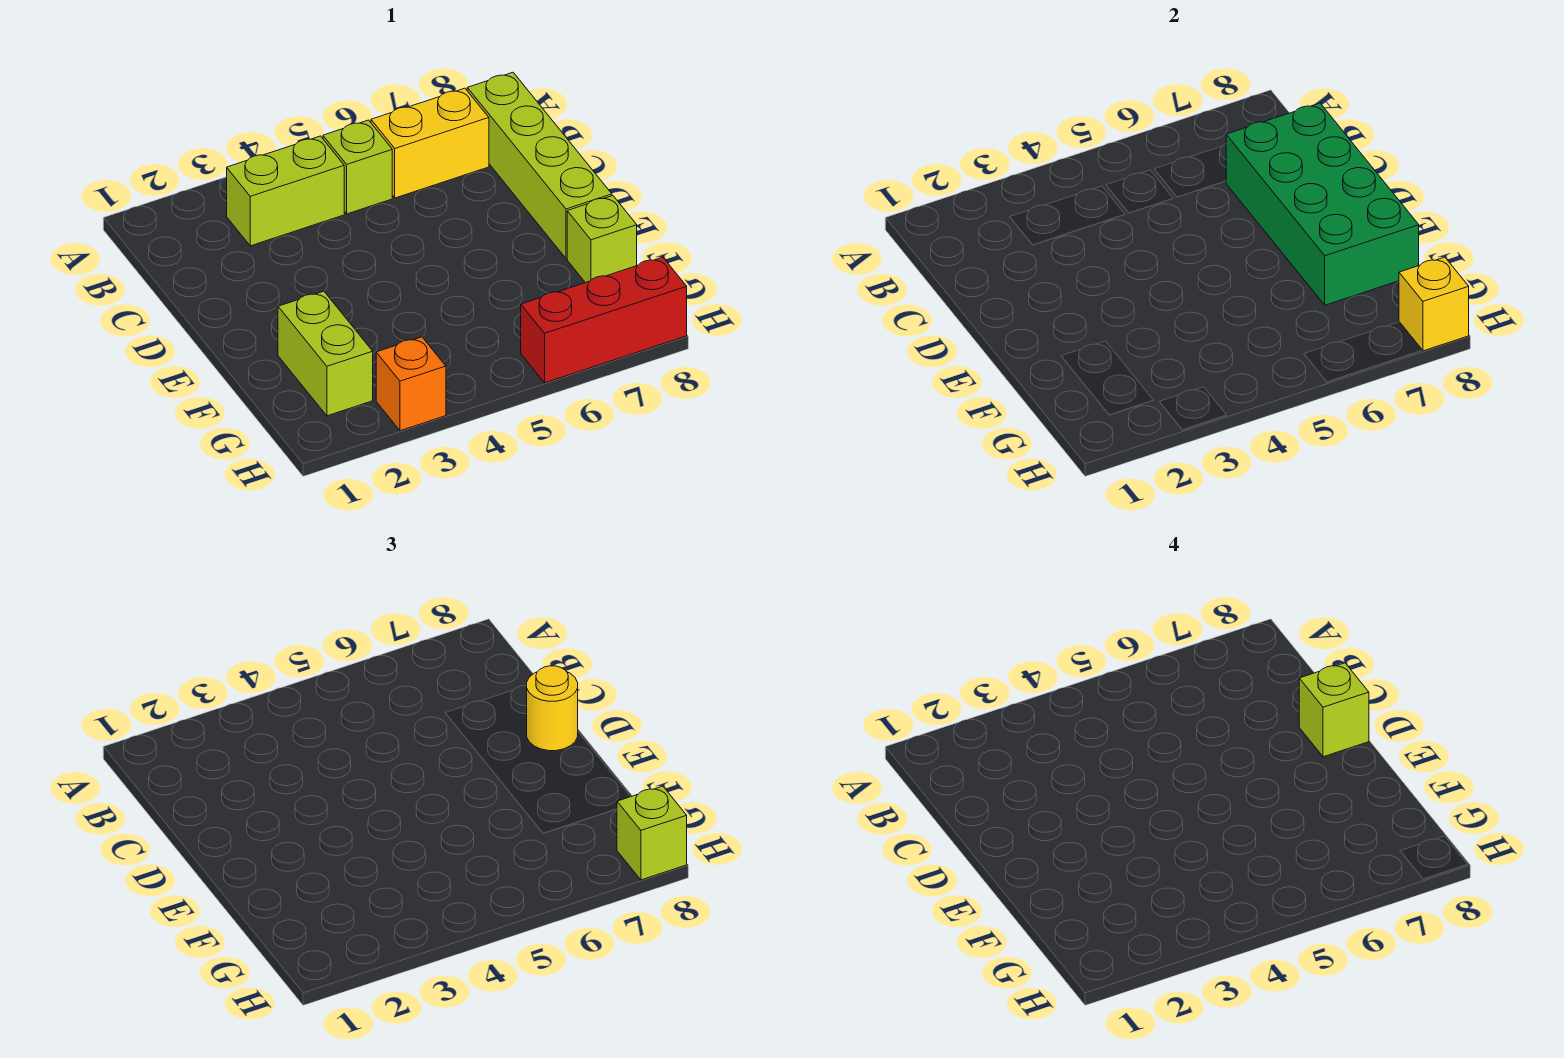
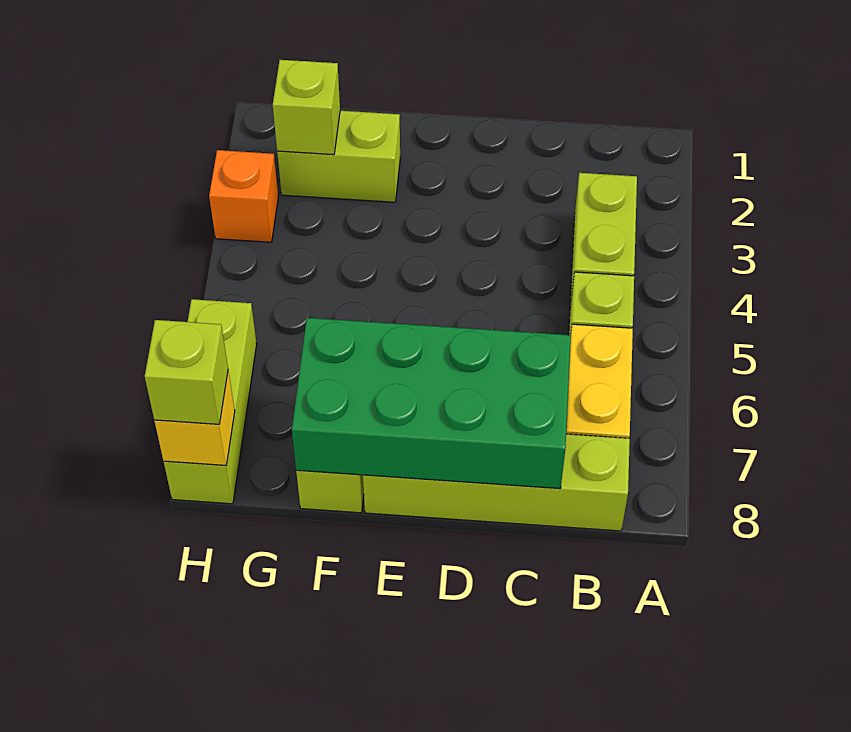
yellow round brick D8 level 3 -> none
lime brick D8 level 4 -> lime brick G2 level 2
red brick H6:H8 level 1 -> lime brick H6:H8 level 1

